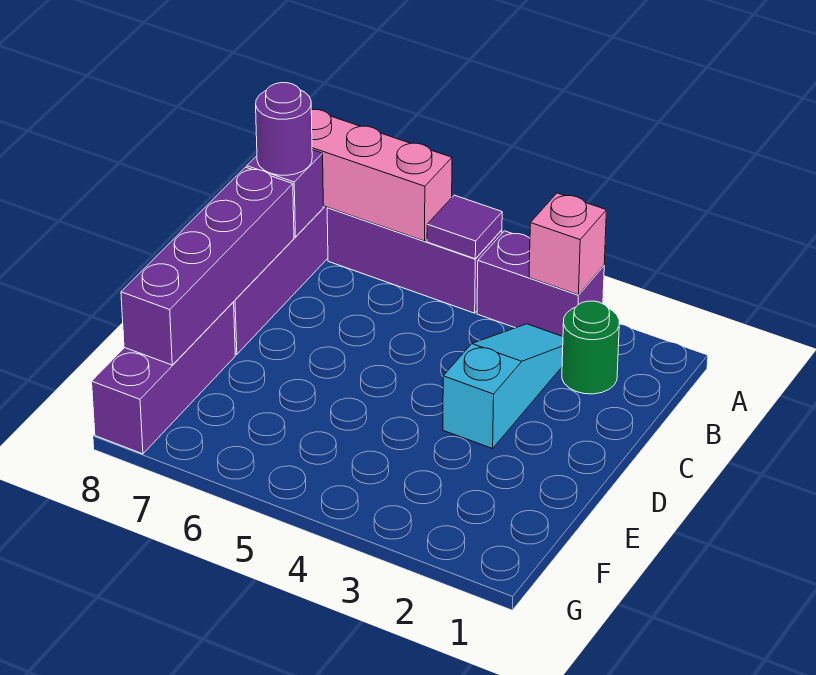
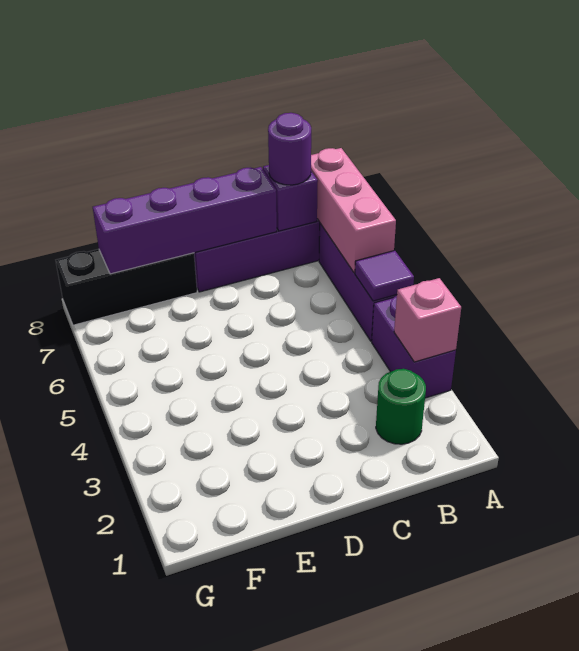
cyan slope B3:D3 level 1 top D -> none
purple brick E8:G8 level 1 -> black brick E8:G8 level 1

